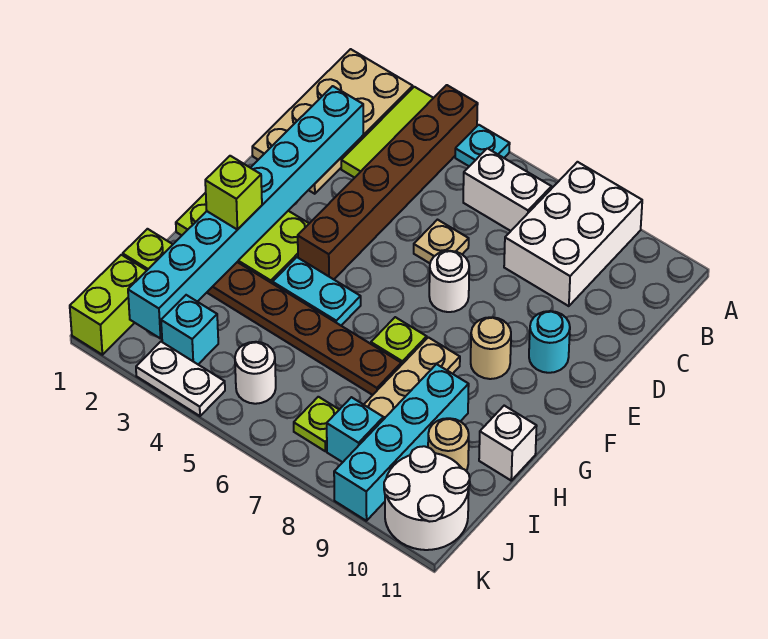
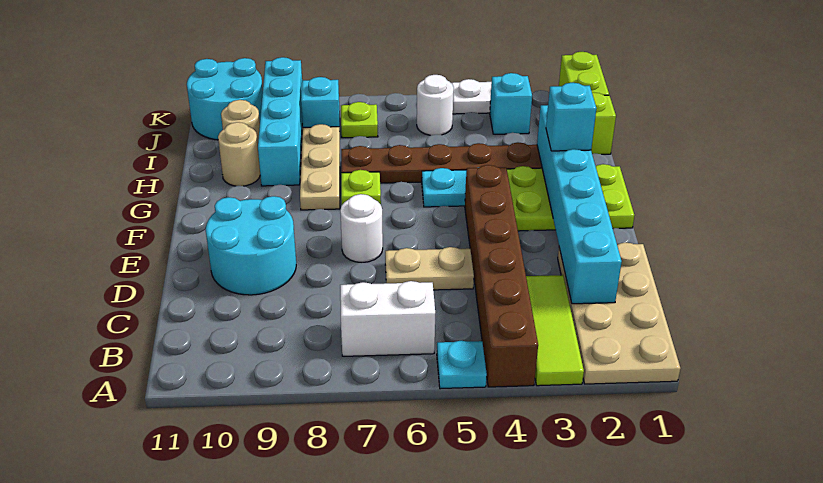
white brick A8:C9 level 1 -> none
cyan brick C2:J2 level 2 -> cyan brick C2:H2 level 2
tan plate D6 level 1 -> tan plate D5:D6 level 1
cyan round brick E10 level 1 -> cyan round brick D9:E10 level 1
tan round brick F9 level 1 -> tan round brick H10 level 1
lime brick G2 level 3 -> cyan brick G2 level 3
white brick H11 level 1 -> none
white round brick J10:K11 level 1 -> cyan round brick J10:K11 level 1

